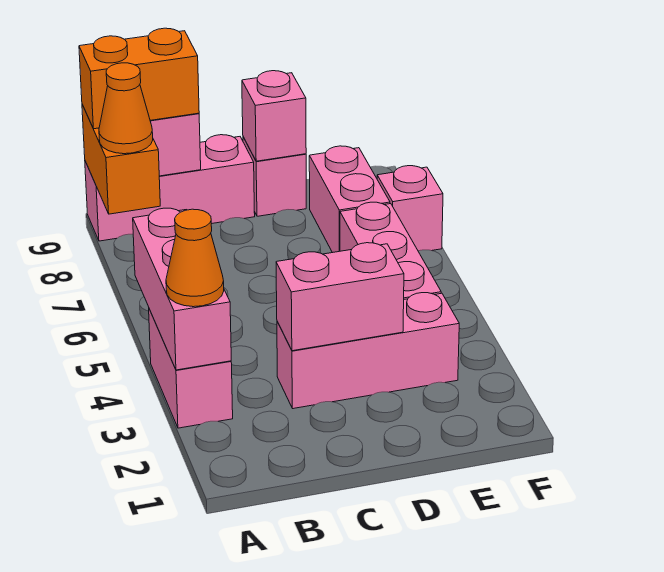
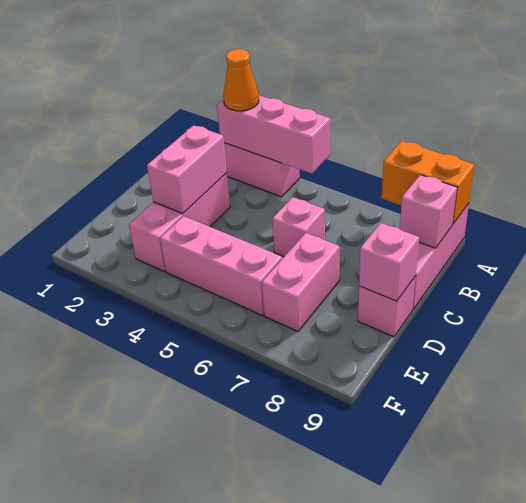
orange cone A8 level 3 -> none
orange brick A9:B9 level 3 -> none
pink brick E7:E8 level 1 -> pink brick D7:E7 level 1
pink brick F7 level 1 -> pink brick C6 level 1

